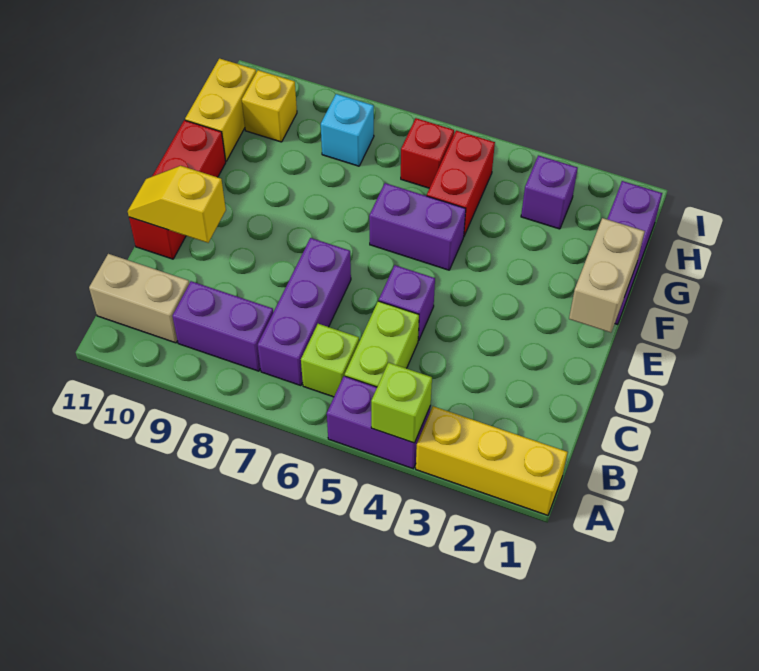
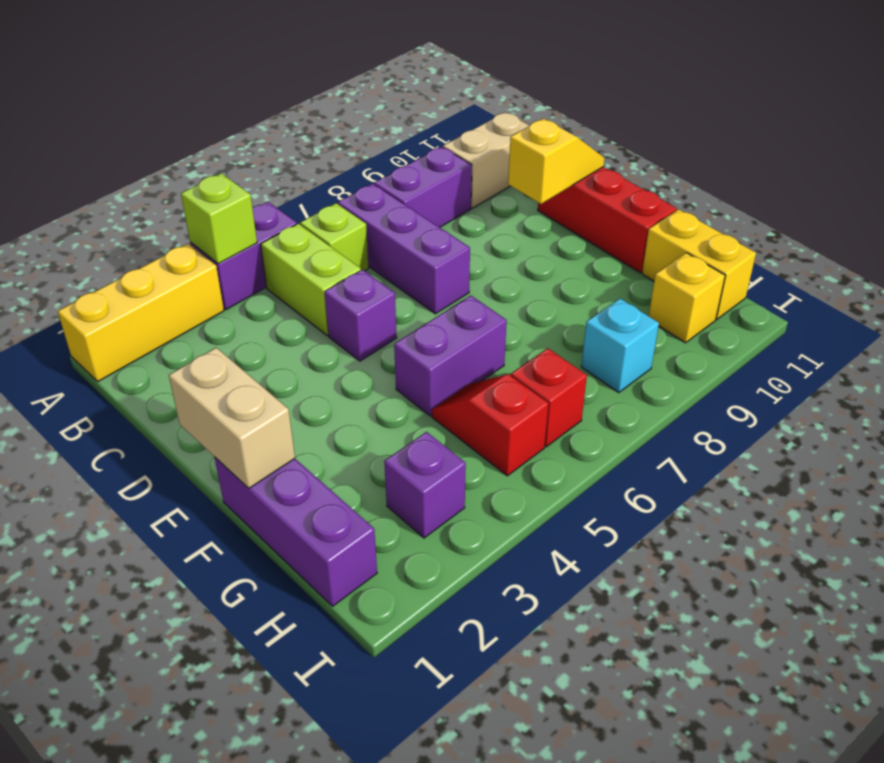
red brick G5:H5 level 1 -> red slope G5:H5 level 1 top H

